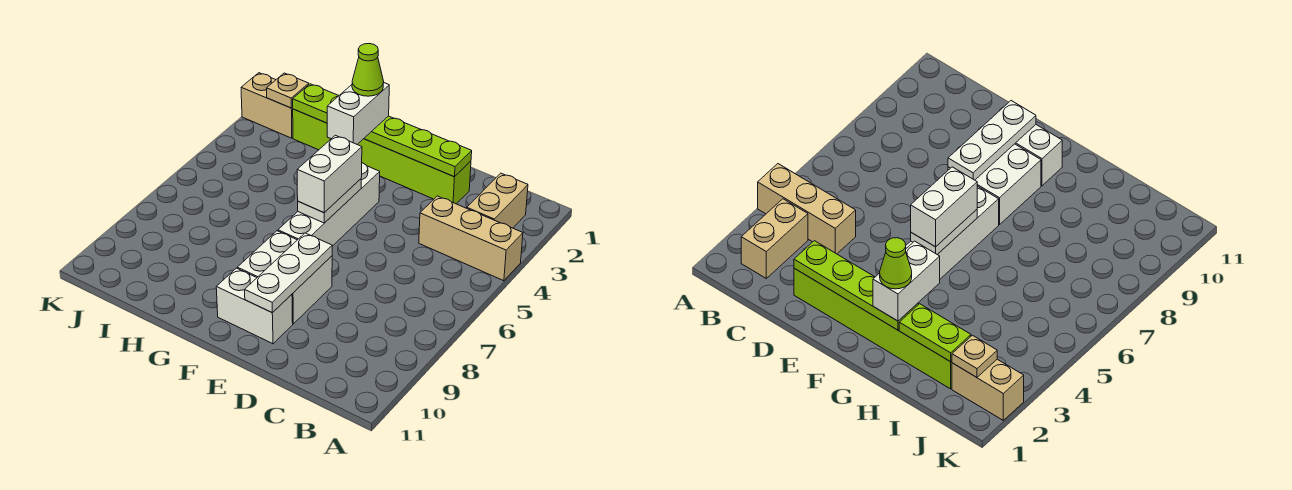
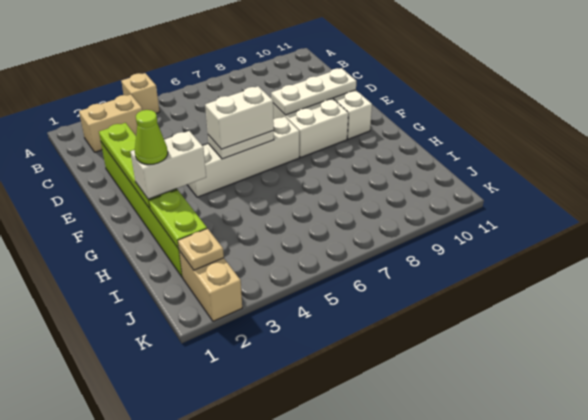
tan brick A4:C4 level 1 -> tan brick A4 level 1

